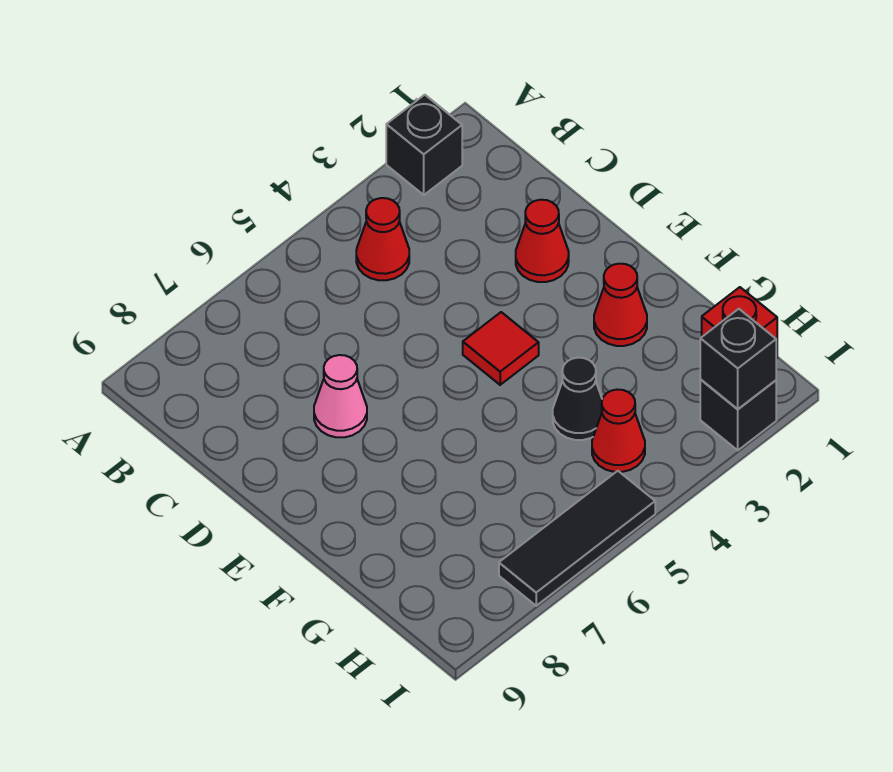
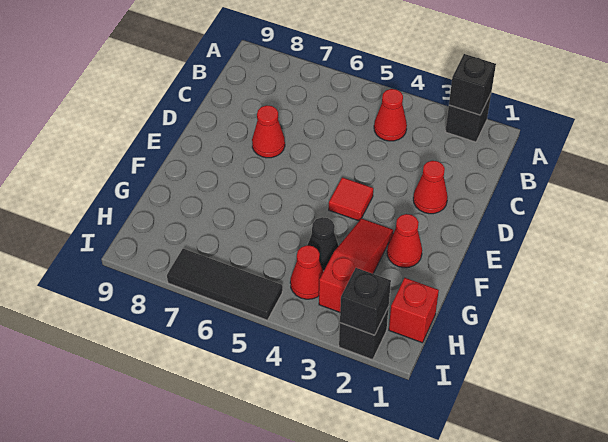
none -> black brick A2 level 2
pink cone D7 level 1 -> red cone D7 level 1
none -> red slope F3:H3 level 1 top H

